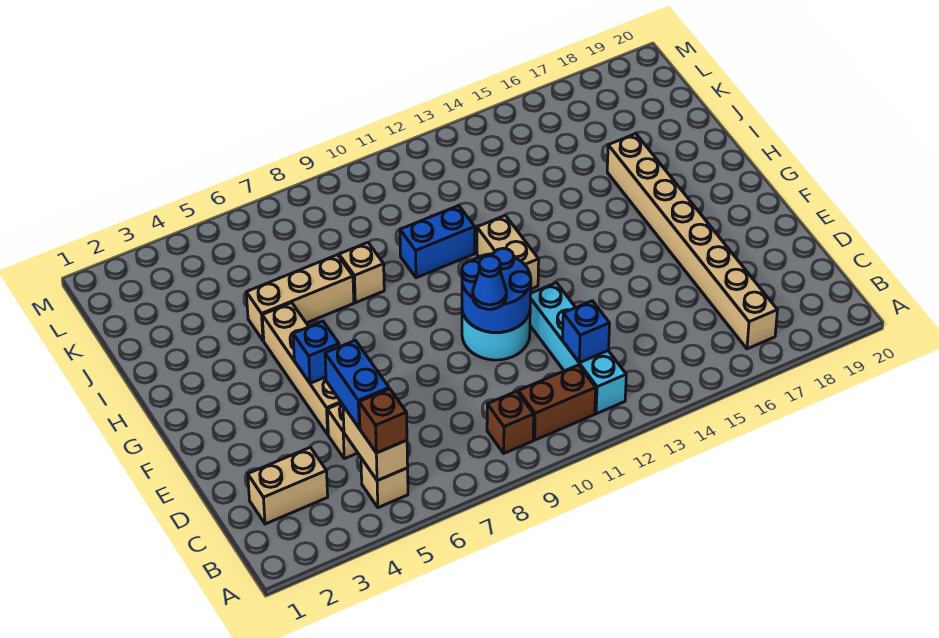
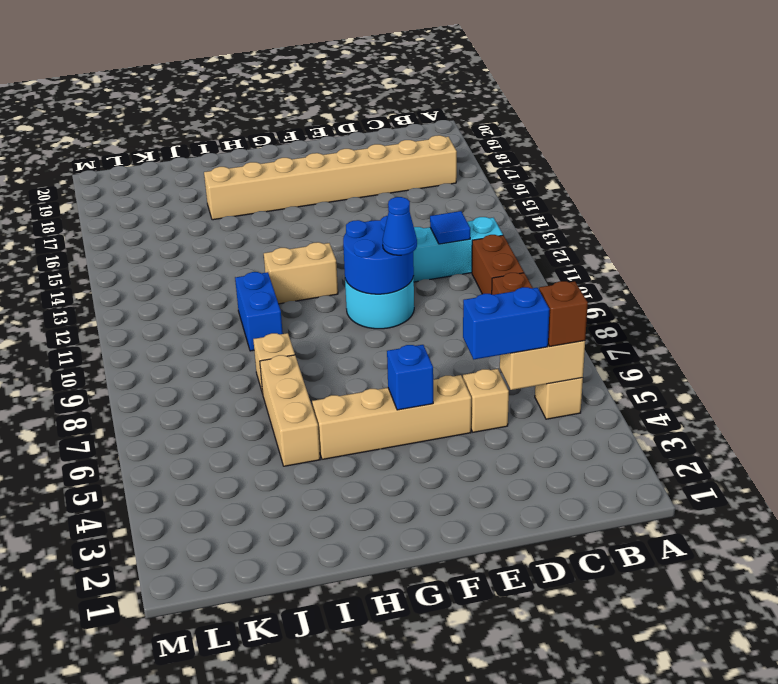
tan brick C2:C3 level 1 -> none
blue brick C12 level 2 -> blue tile C12 level 2

